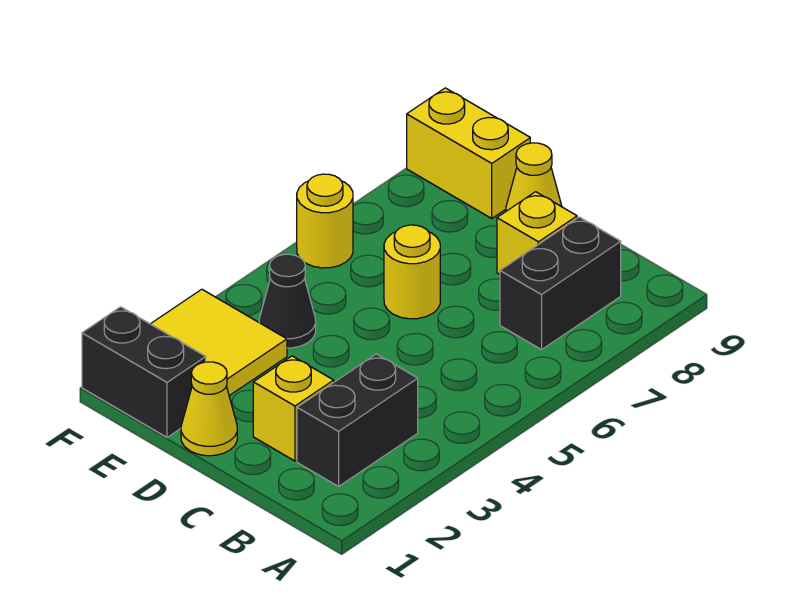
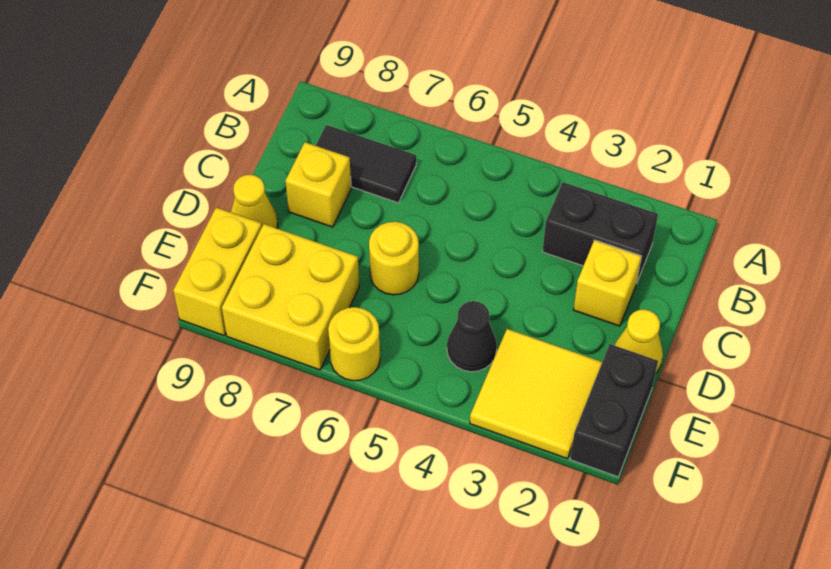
black brick B7:B8 level 1 -> black tile B7:B8 level 1
none -> yellow brick E7:F8 level 1

